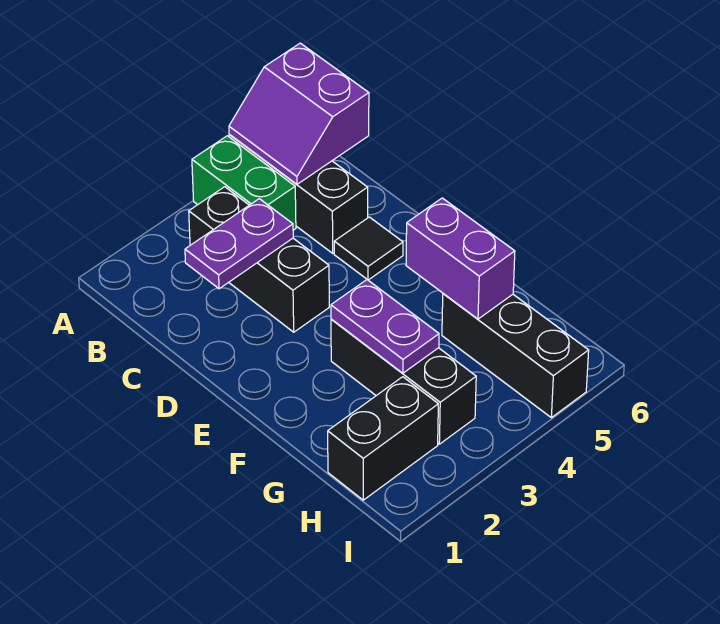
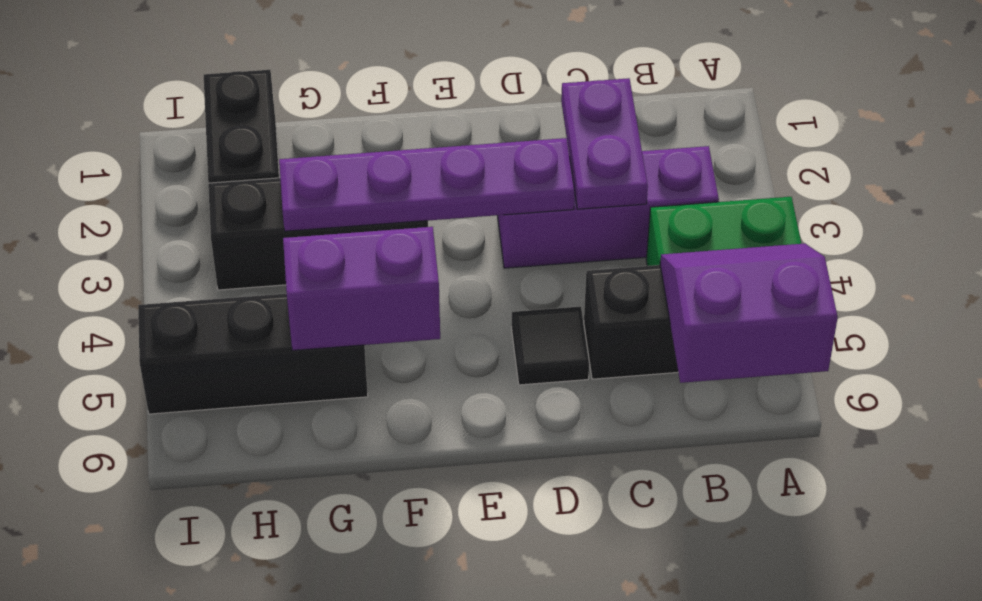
black brick B3:D3 level 1 -> purple brick B3:D3 level 1
purple plate F3:G3 level 2 -> purple plate D3:G3 level 2

